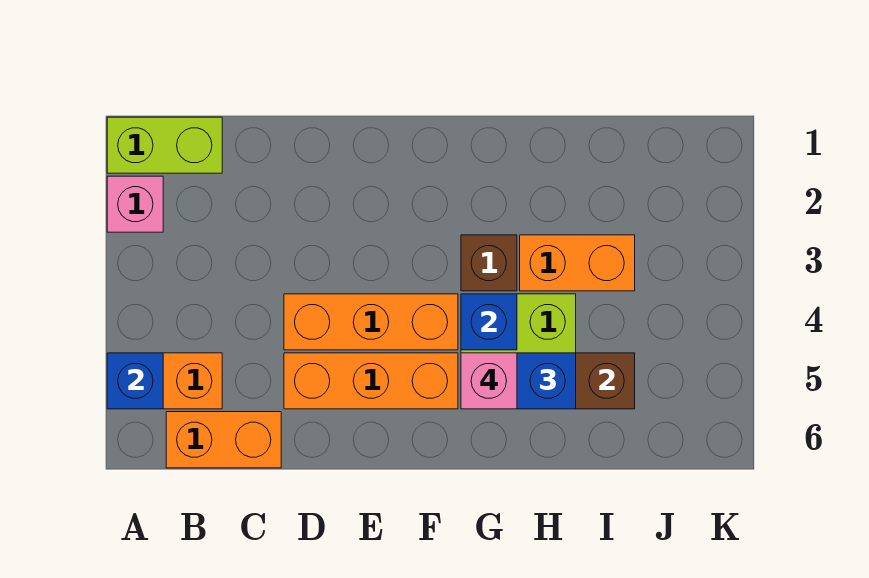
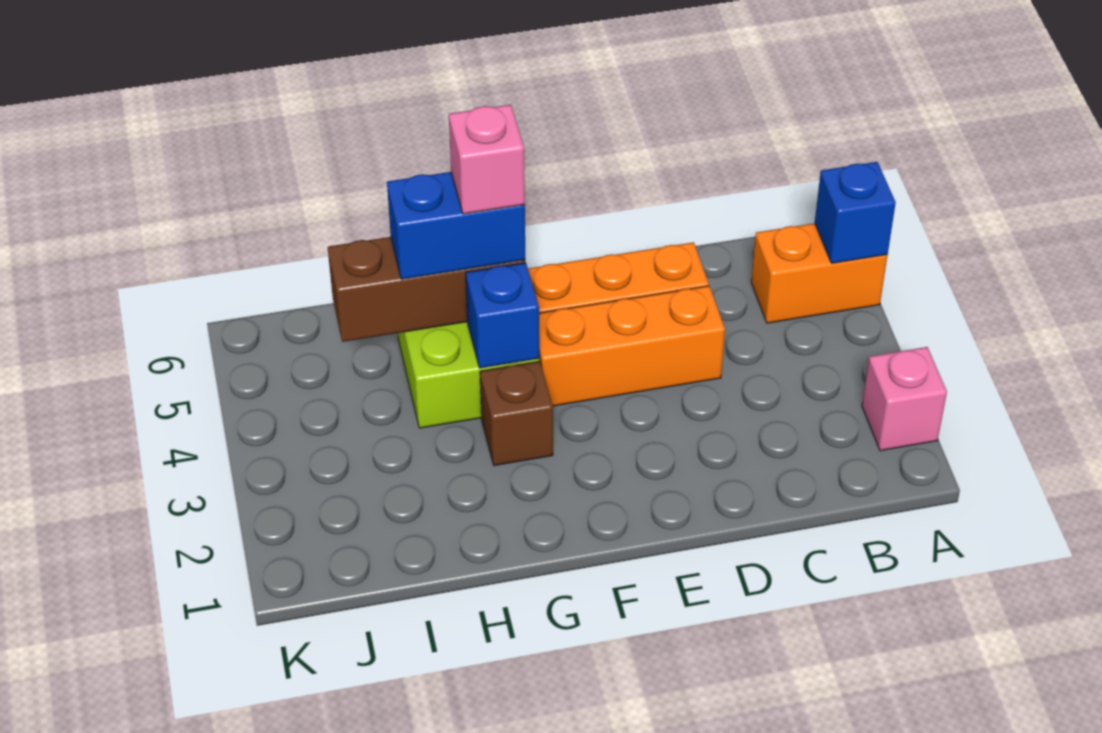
lime brick A1:B1 level 1 -> none
orange brick B6:C6 level 1 -> none
orange brick H3:I3 level 1 -> none

